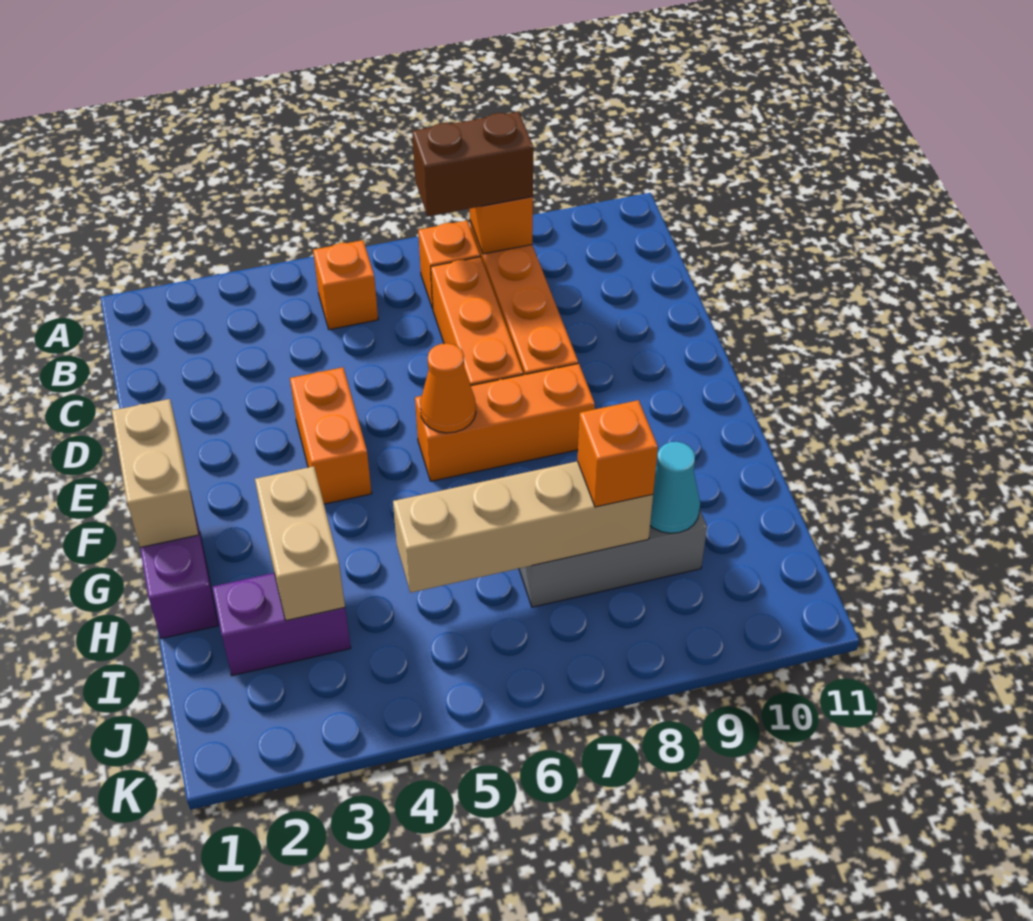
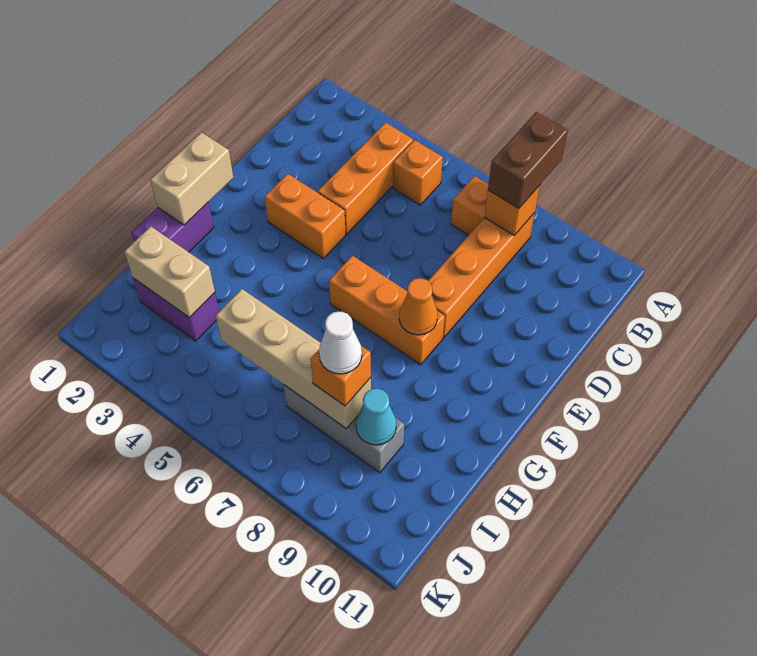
brown brick B7:B8 level 3 -> brown brick A8:B8 level 3
orange brick C7:E7 level 1 -> orange brick B4:D4 level 1
orange brick E4:F4 level 1 -> orange brick E3:E4 level 1
orange cone F6 level 2 -> orange cone F8 level 2
tan brick H3:I3 level 2 -> tan brick I2:I3 level 2
none -> white cone I8 level 4

